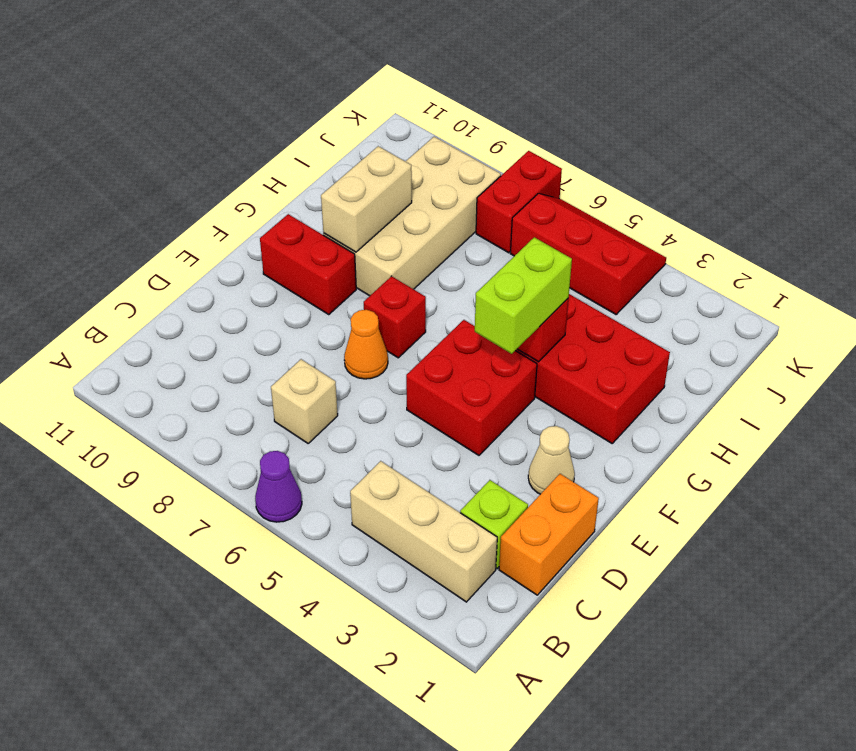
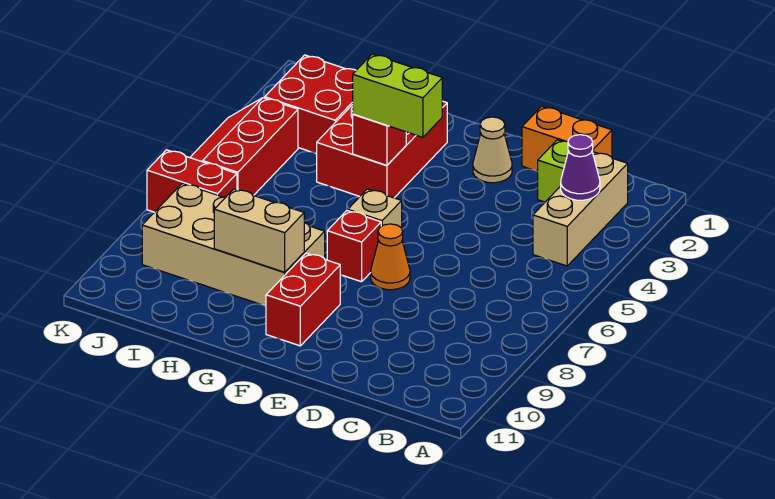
purple cone A6 level 1 -> purple cone B3 level 2
tan brick C7 level 1 -> tan brick F6 level 1
red brick E4:F5 level 1 -> red brick I2:J3 level 1

